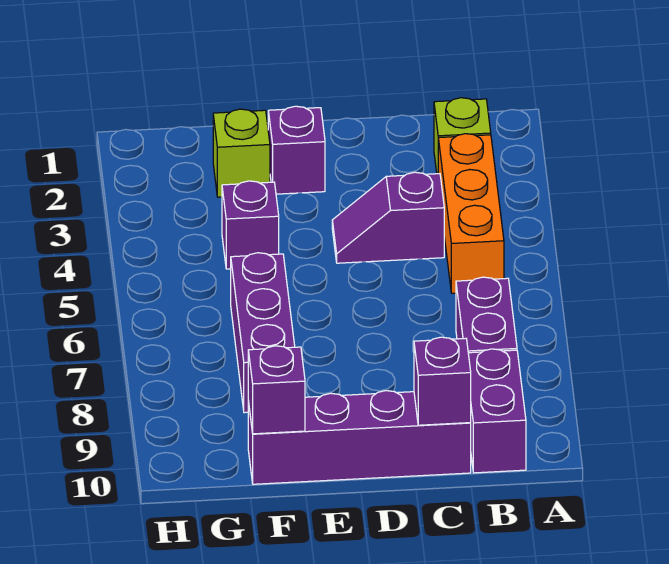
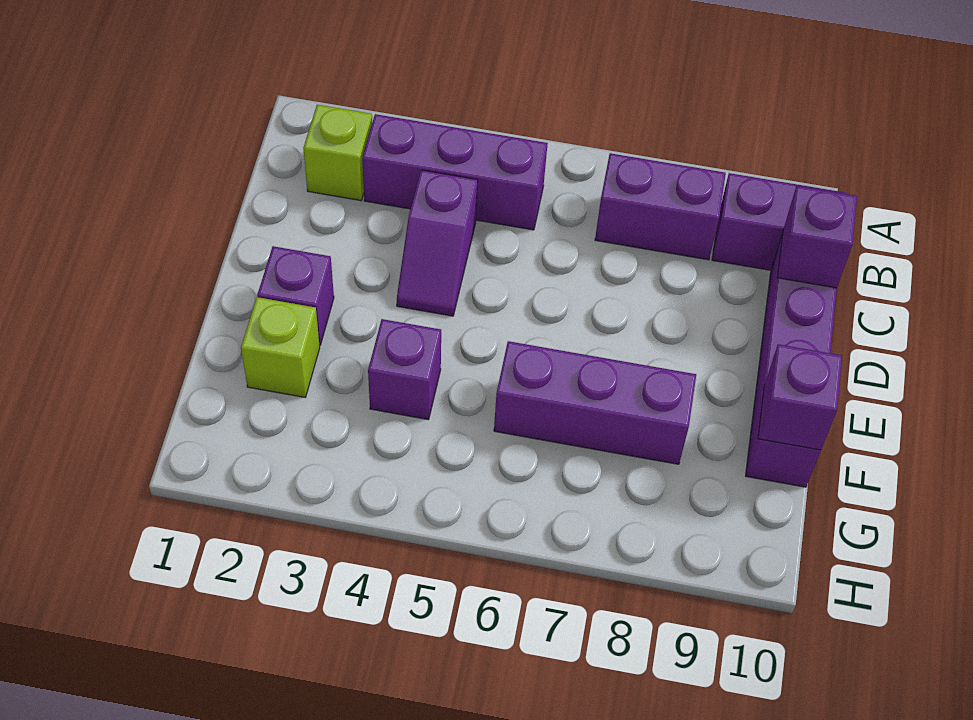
orange brick B3:B5 level 1 -> purple brick B3:B5 level 1

